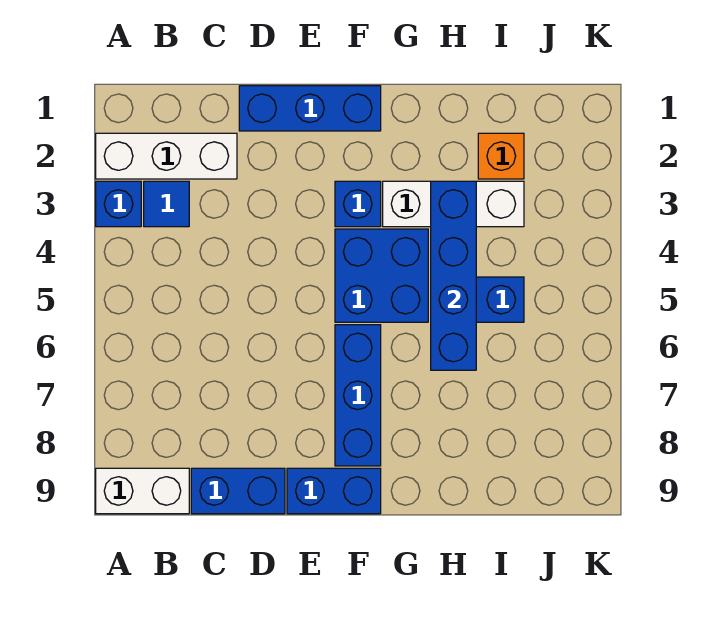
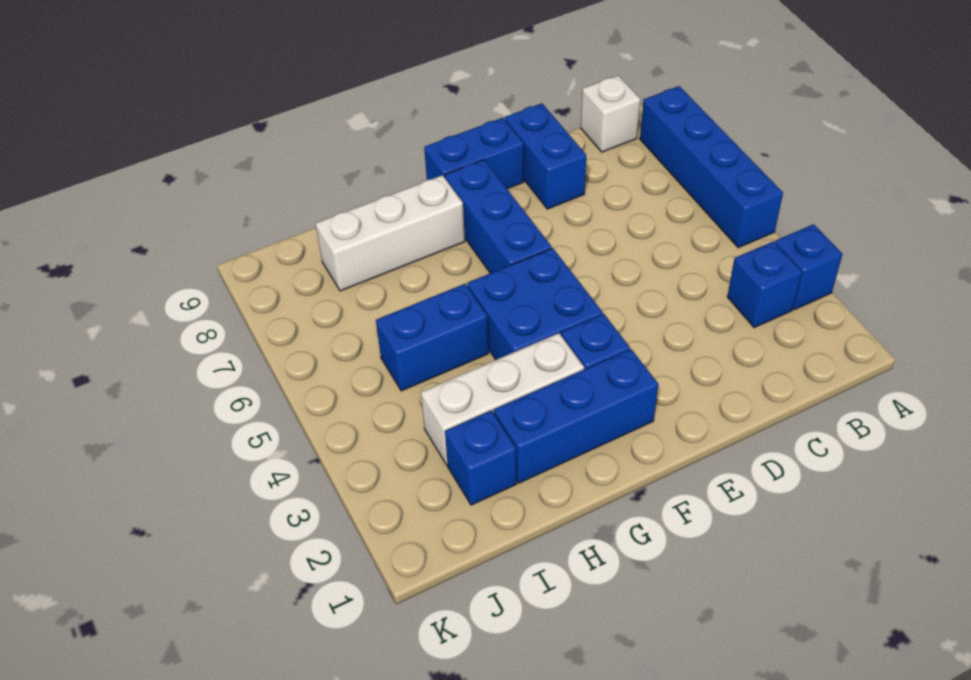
white brick A2:C2 level 1 -> white brick G8:I8 level 1
white brick A9:B9 level 1 -> white brick B9 level 1
blue tile B3 level 1 -> blue brick B3 level 1
blue brick C9:D9 level 1 -> blue brick D8:D9 level 1
blue brick D1:F1 level 1 -> blue brick F2:H2 level 1
blue brick H3:H6 level 2 -> blue brick A5:A8 level 1
orange brick I2 level 1 -> blue brick I2 level 1

